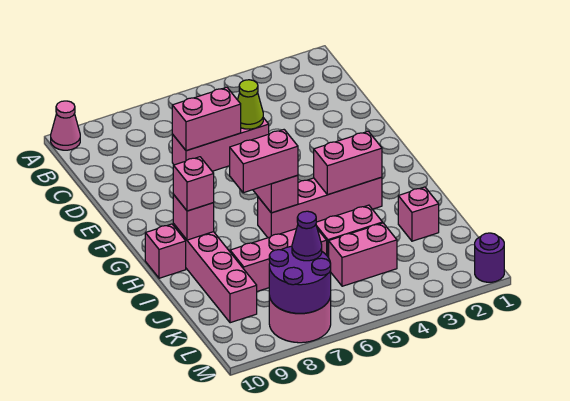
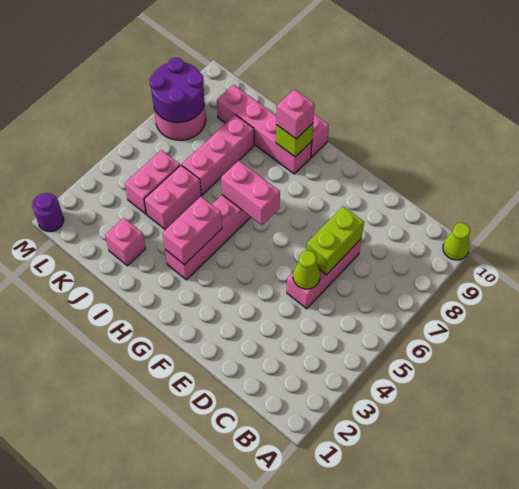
pink cone A10 level 1 -> lime cone A10 level 1
pink brick D6:D7 level 2 -> lime brick D6:D7 level 2
pink brick H6:H7 level 3 -> none
pink brick H9 level 2 -> lime brick H9 level 2
purple cone L7 level 3 -> none

